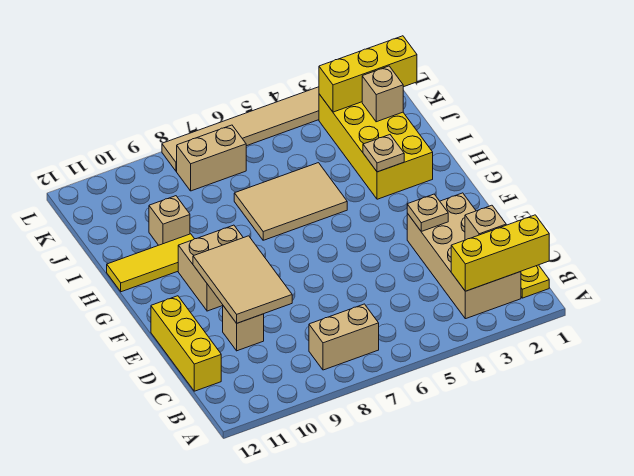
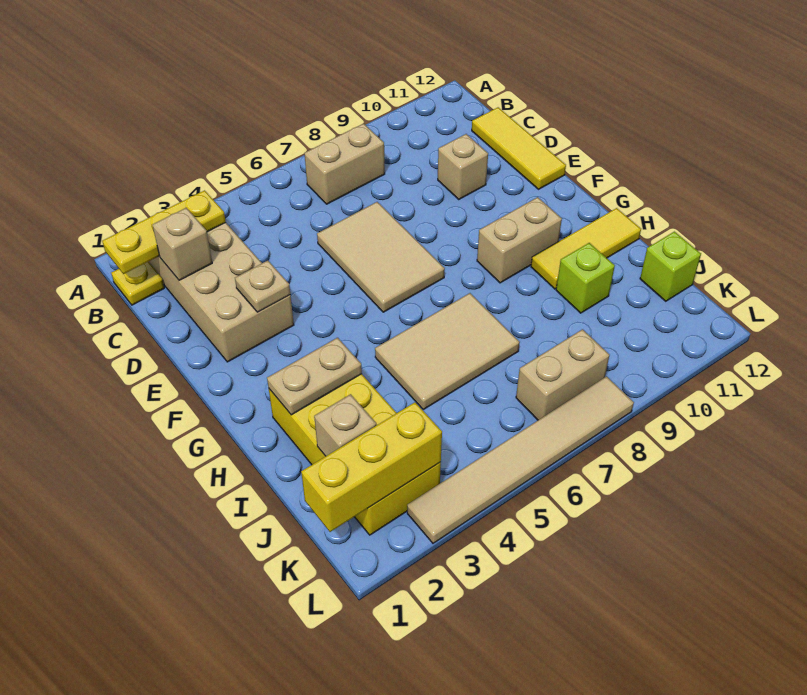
yellow brick B1:B3 level 2 -> yellow plate B1:B3 level 2
yellow brick C12:E12 level 1 -> yellow tile C12:E12 level 1
tan tile D9:F10 level 2 -> tan tile D6:F7 level 1
tan brick F9:G10 level 1 -> tan brick G9:G10 level 1
tan plate H3 level 2 -> tan plate H2:H3 level 2
tan brick I10 level 1 -> lime brick I10 level 1
none -> lime brick J12 level 1

